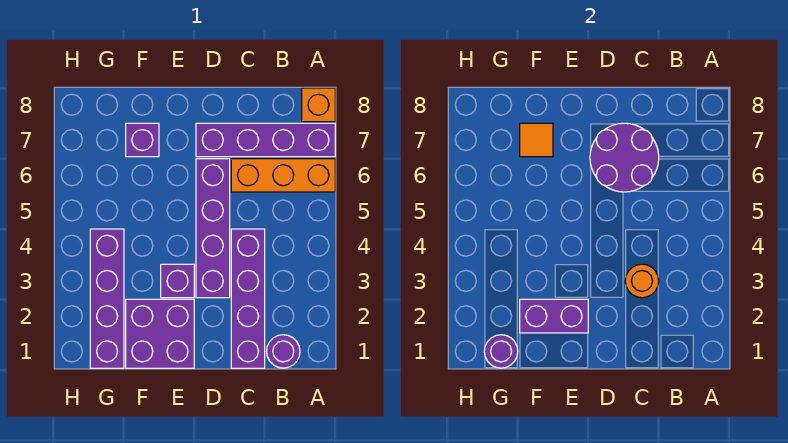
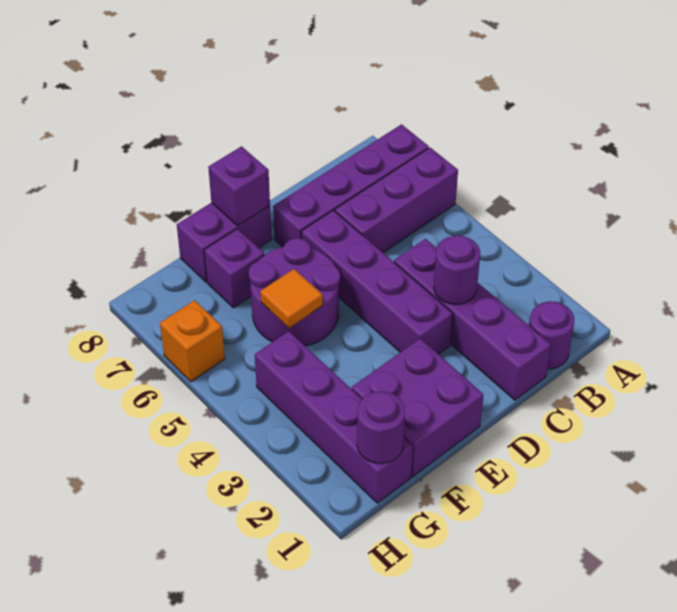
orange brick A6:C6 level 1 -> purple brick A6:C6 level 1
orange brick A8 level 1 -> orange brick H6 level 1
orange round brick C3 level 2 -> purple round brick C3 level 2
purple round brick C6:D7 level 2 -> purple round brick E5:F6 level 1
purple brick E2:F2 level 2 -> purple brick E8:F8 level 1
purple brick E3 level 1 -> purple brick E8 level 2
orange tile F7 level 2 -> orange tile F5 level 2

